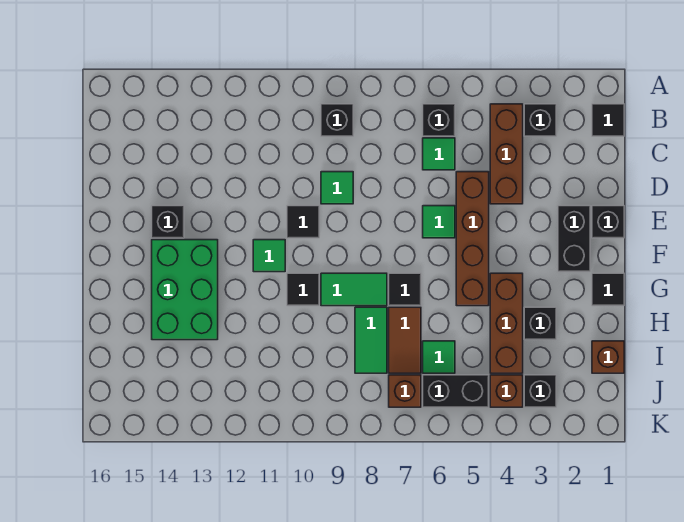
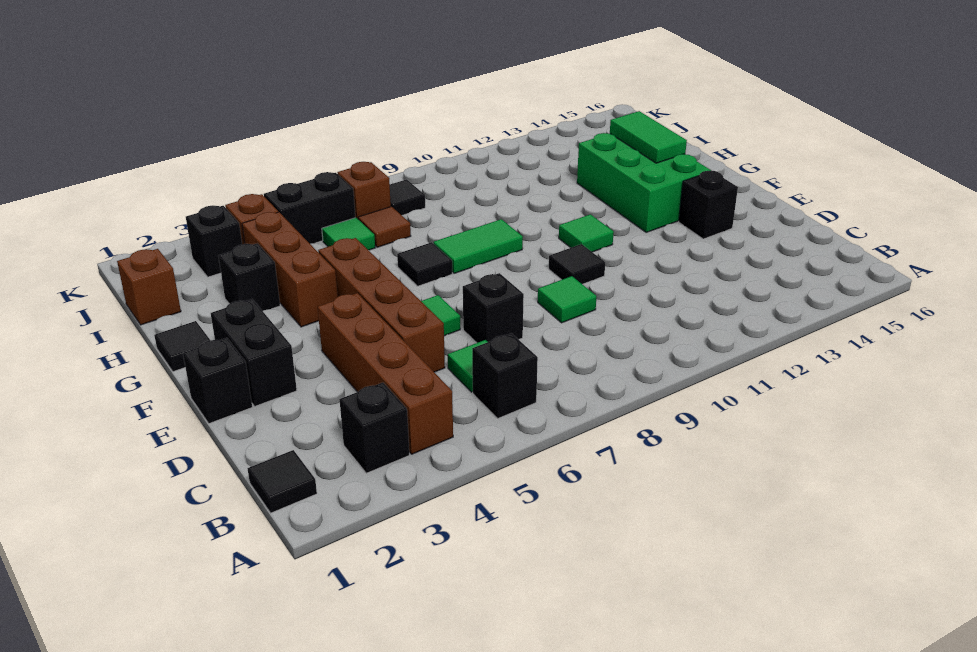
brown brick B4:D4 level 1 -> brown brick B4:E4 level 1
black brick B9 level 1 -> black brick D7 level 1
black tile G10 level 1 -> black tile J8 level 1
brown tile H7:I7 level 1 -> brown tile I7 level 1
green tile H8:I8 level 1 -> green tile G14:H14 level 2

